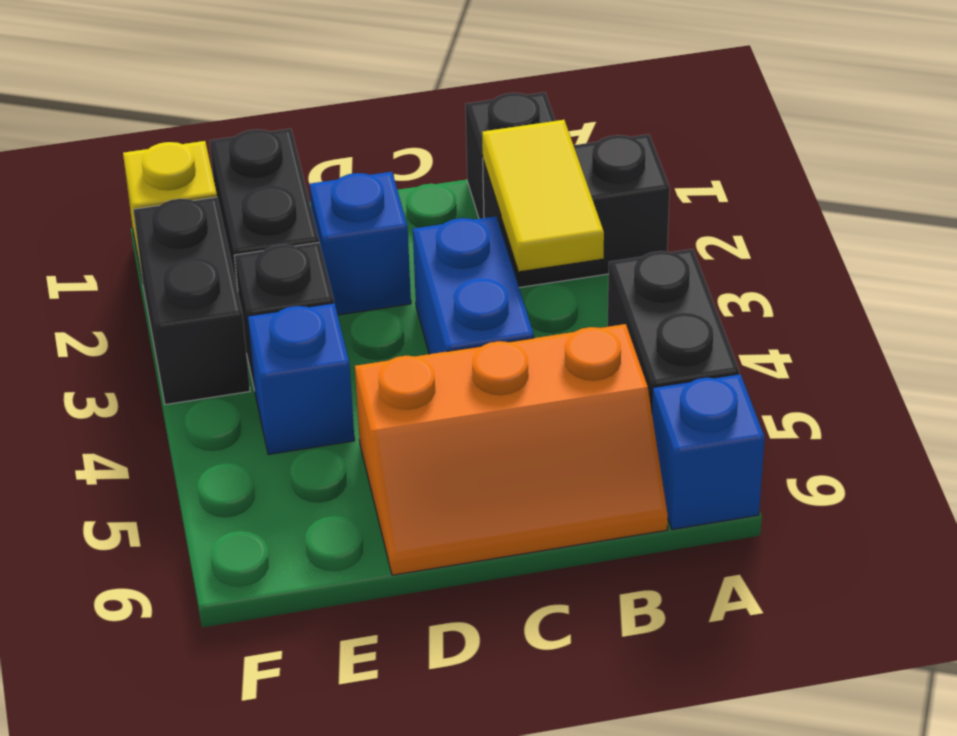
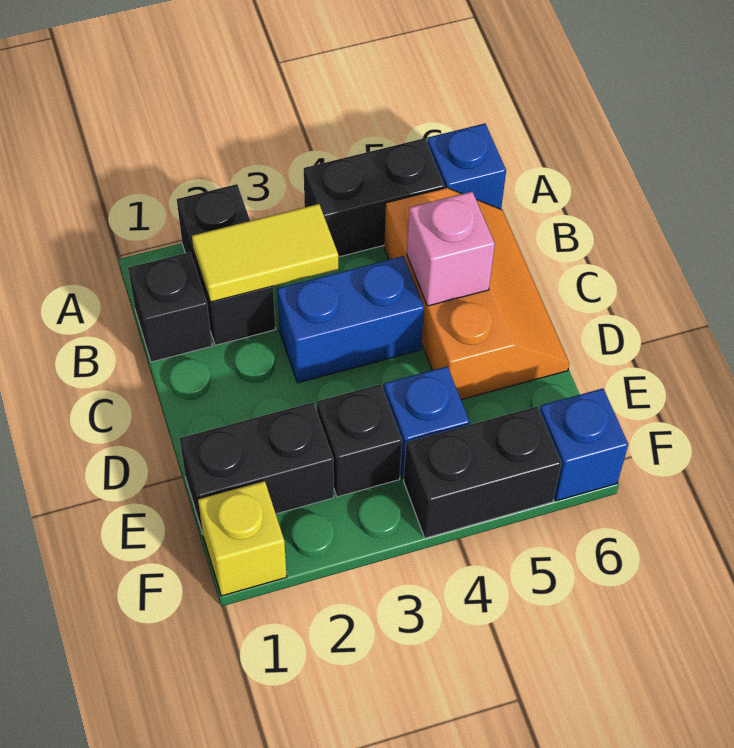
none -> pink brick C5 level 2
blue brick D2 level 1 -> blue brick F6 level 1
black brick F2:F3 level 1 -> black brick F4:F5 level 1

